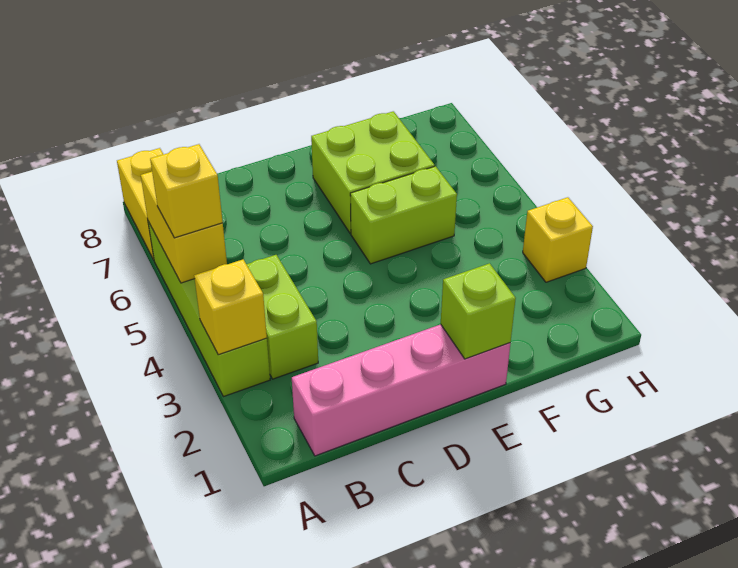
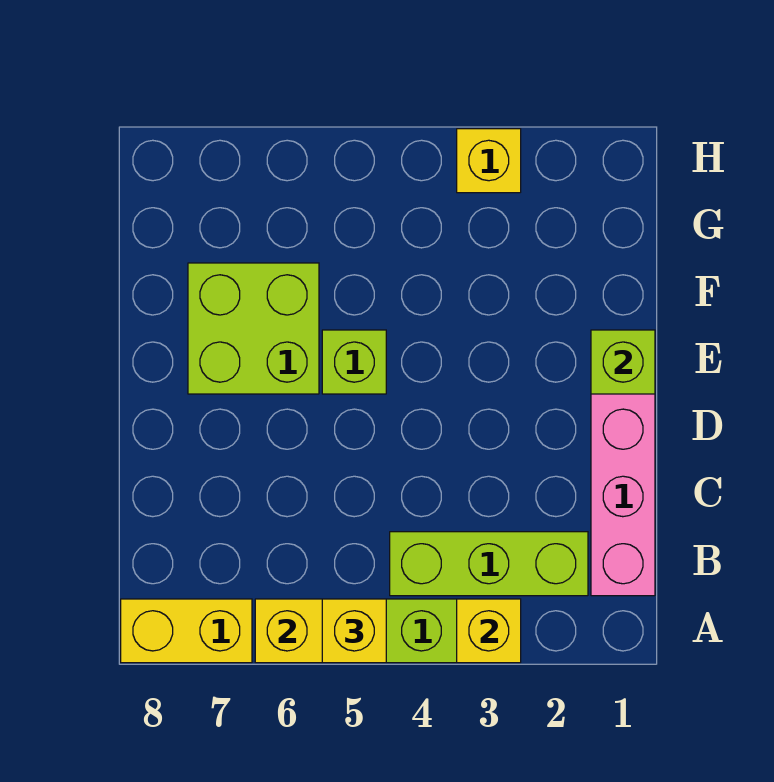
lime brick B3:B4 level 1 -> lime brick B2:B4 level 1
lime brick E5:F5 level 1 -> lime brick E5 level 1

